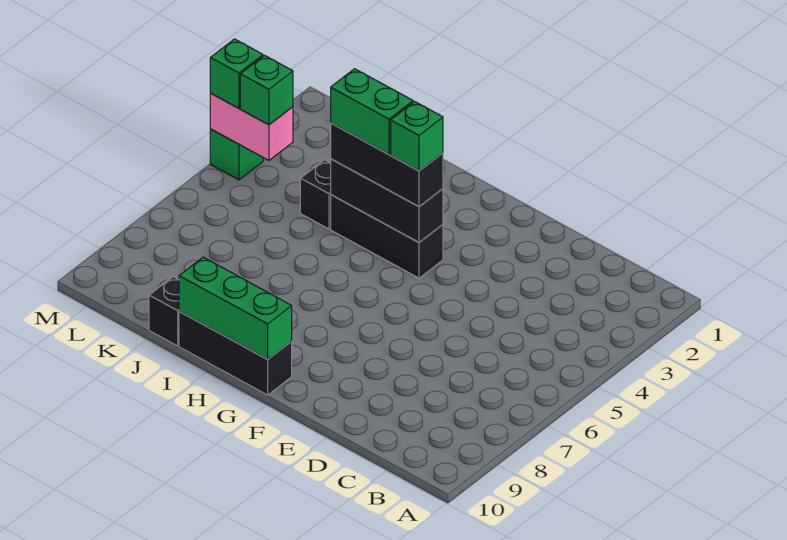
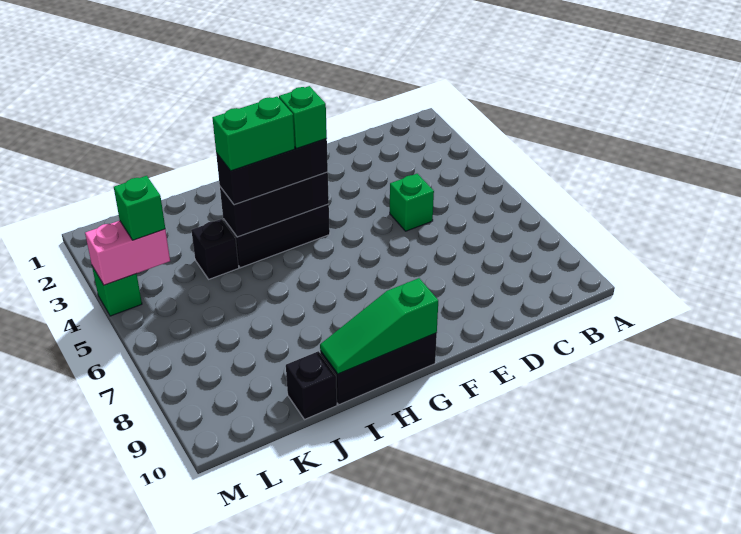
green brick G10:I10 level 2 -> green slope G10:I10 level 2 top G
green brick M4 level 3 -> green brick D5 level 1

